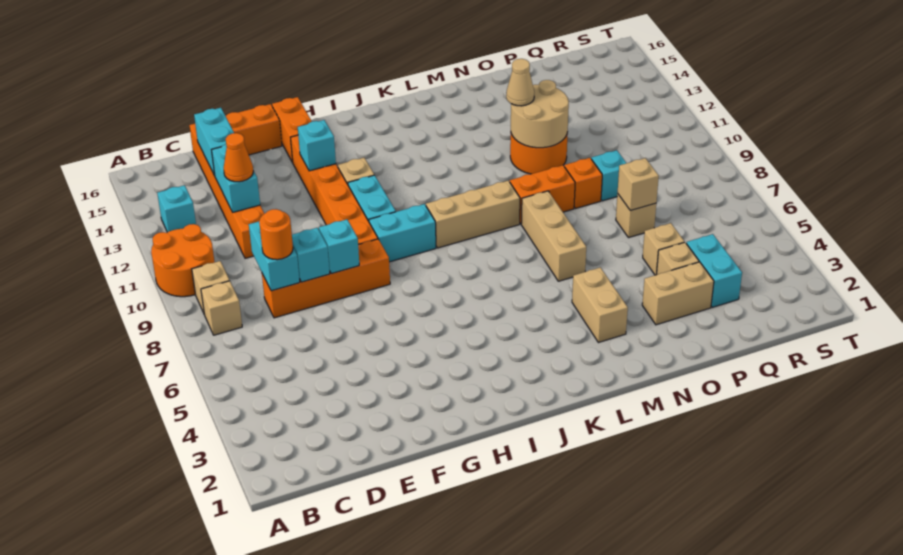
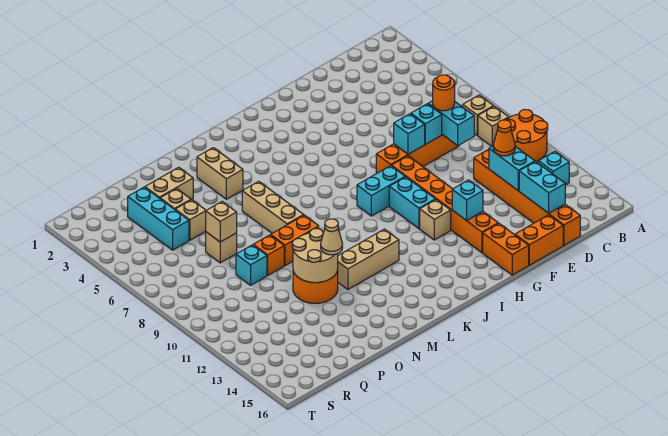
tan brick J9:L9 level 1 -> tan brick K12:M12 level 1
cyan brick Q3:Q4 level 1 -> cyan brick Q3:Q5 level 1

